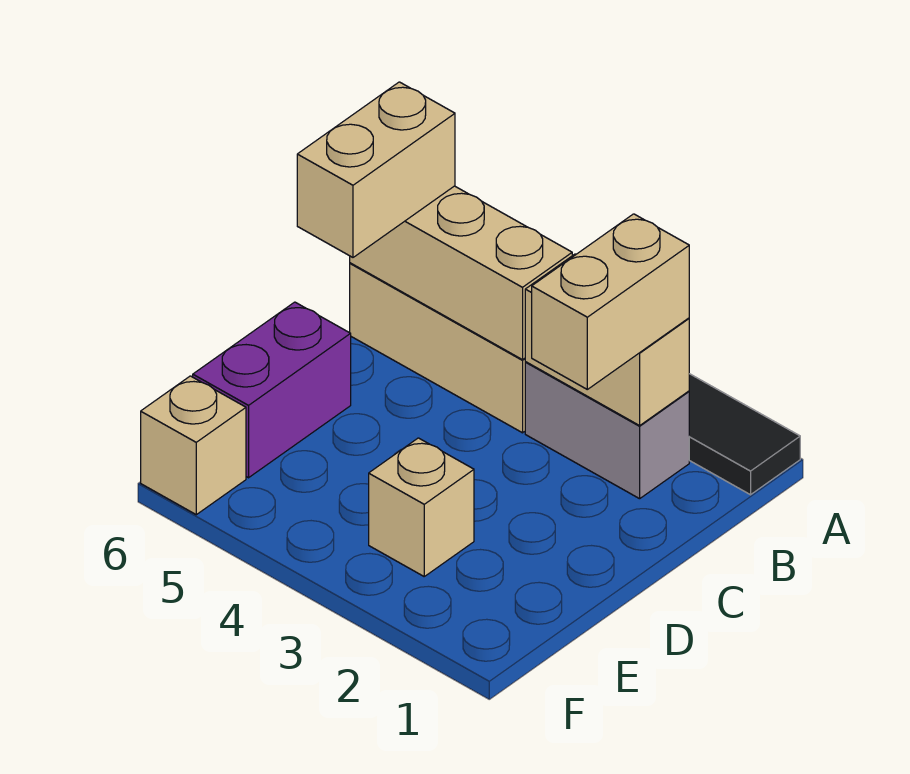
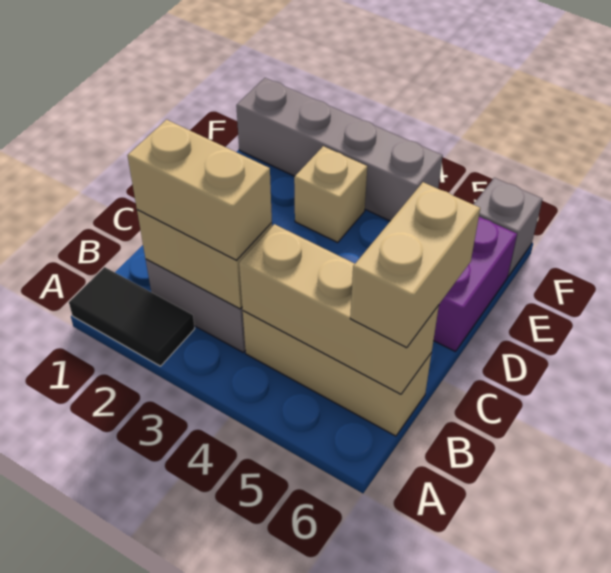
tan brick B2:C2 level 3 -> tan brick B2:B3 level 3
none -> grey brick F1:F4 level 1
tan brick F6 level 1 -> grey brick F6 level 1

